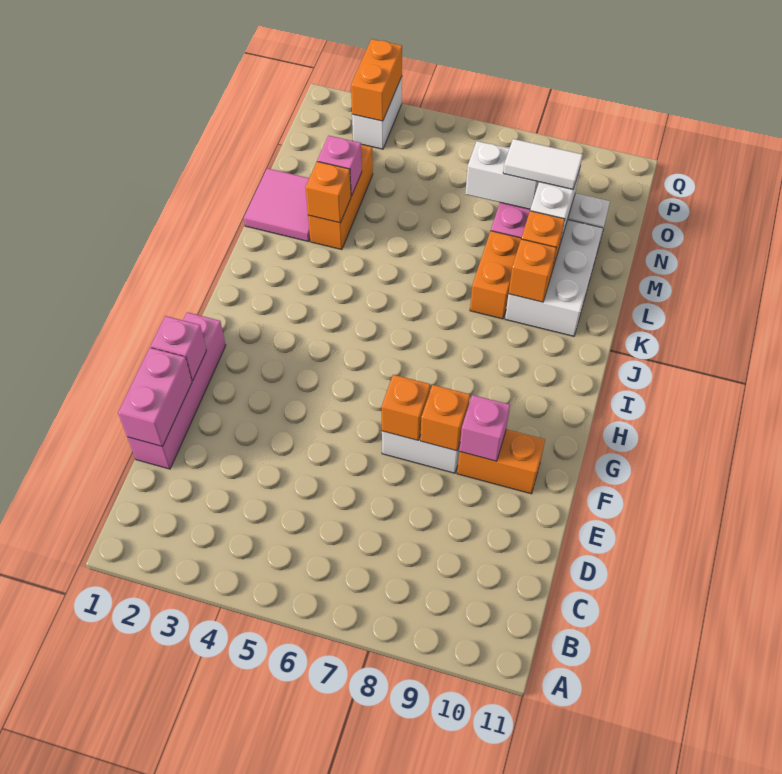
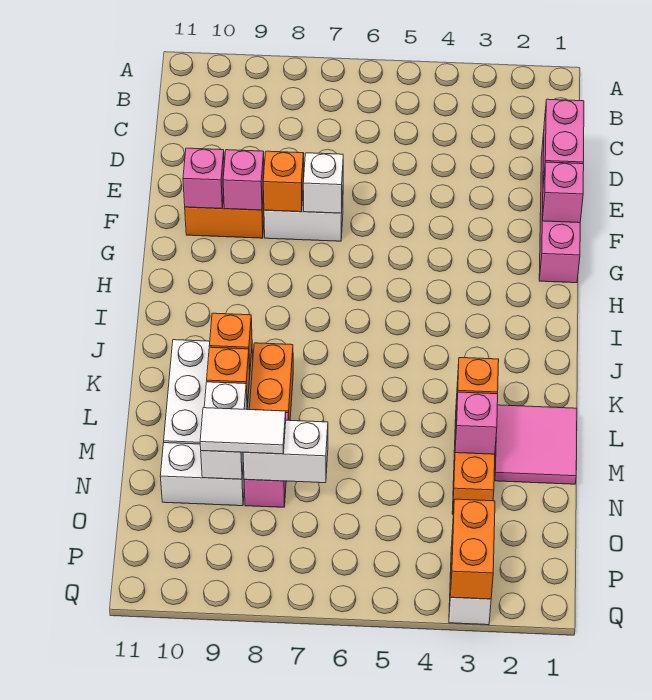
orange brick F7 level 2 -> white brick F7 level 2
none -> pink brick F10 level 2

